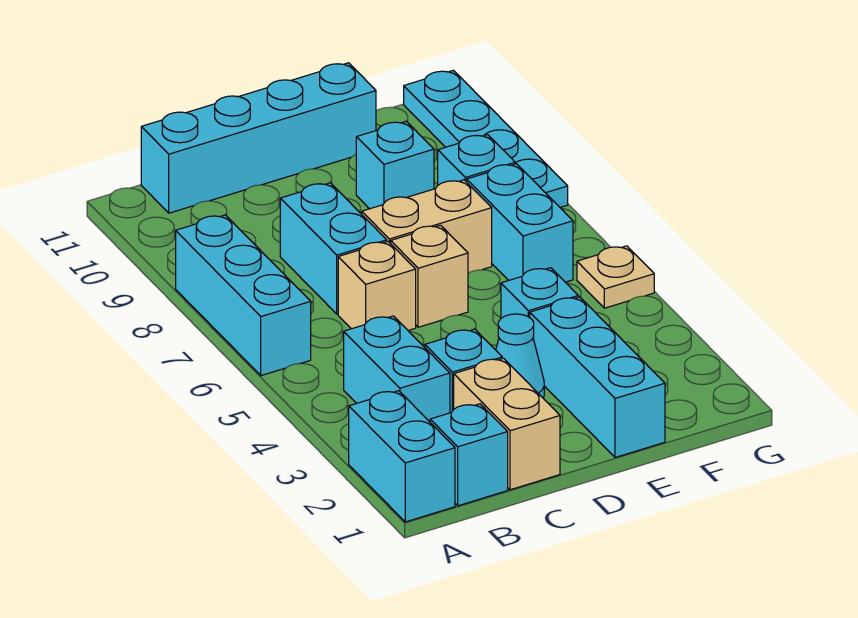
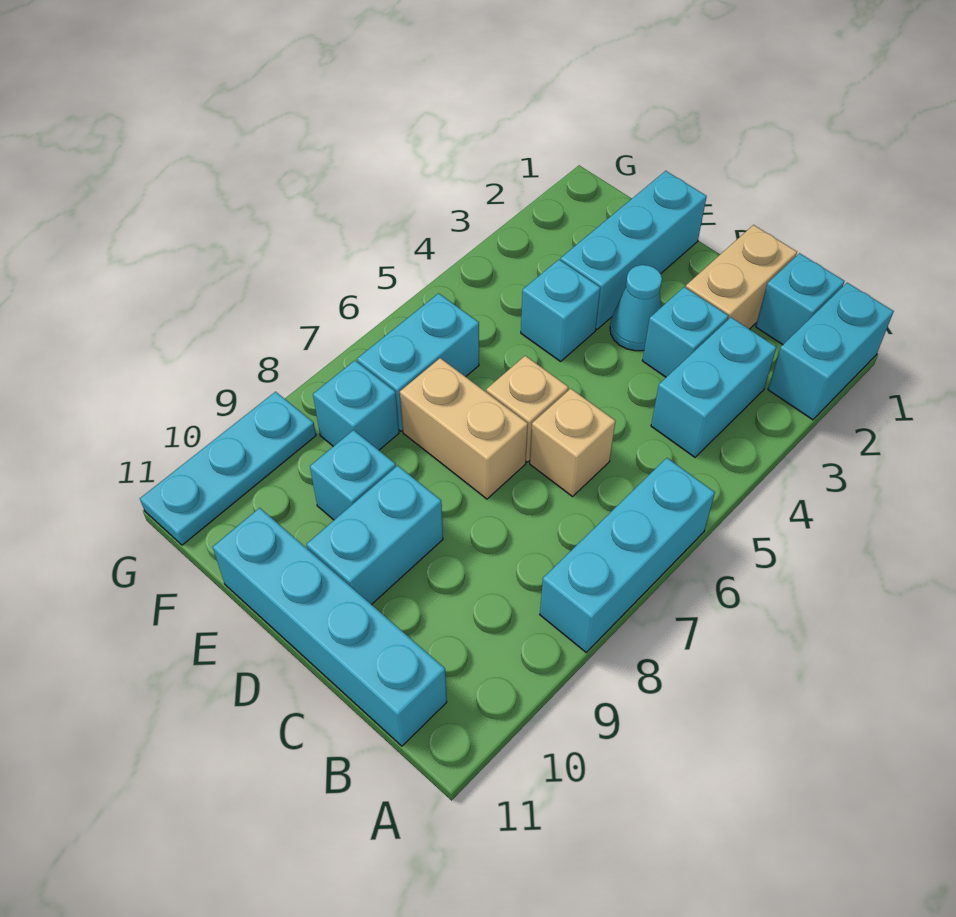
cyan brick C7:C8 level 1 -> cyan brick D9:D10 level 1
tan plate G5 level 1 -> none
cyan plate G8:G11 level 1 -> cyan plate G9:G11 level 1

